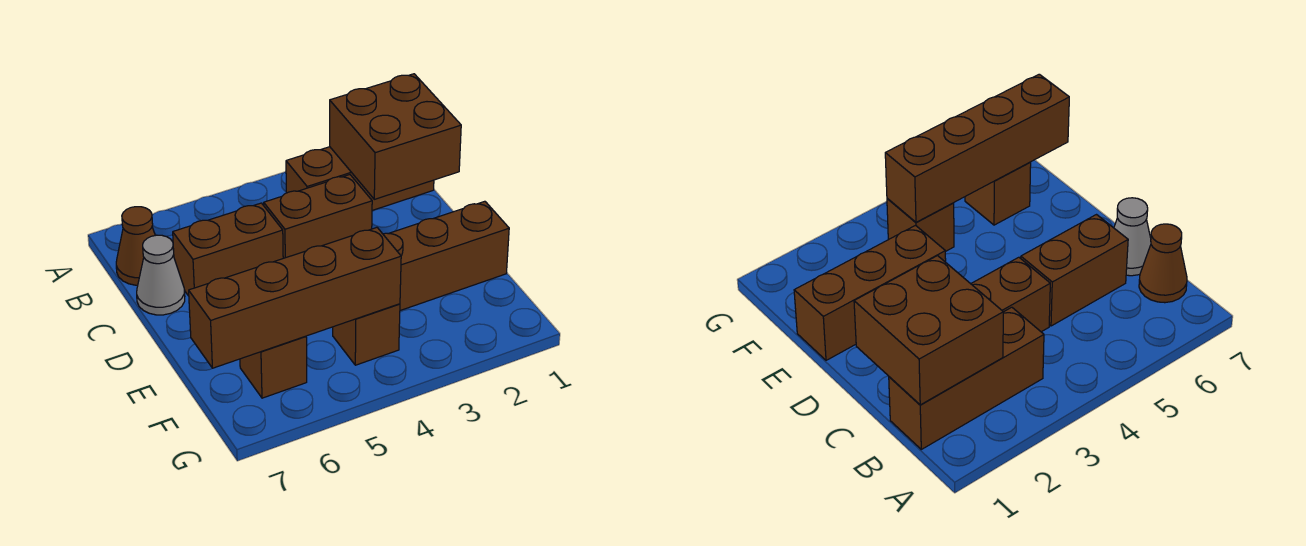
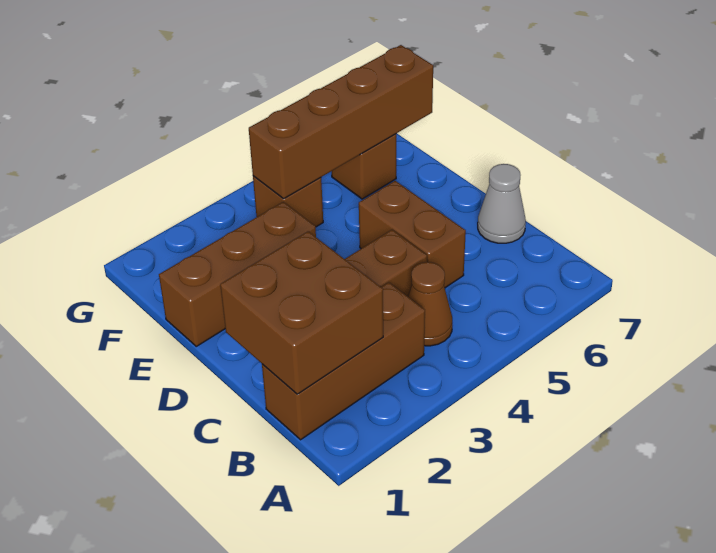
brown cone B7 level 1 -> brown cone B4 level 1
brown brick C5:C6 level 1 -> brown brick C5:D5 level 1

